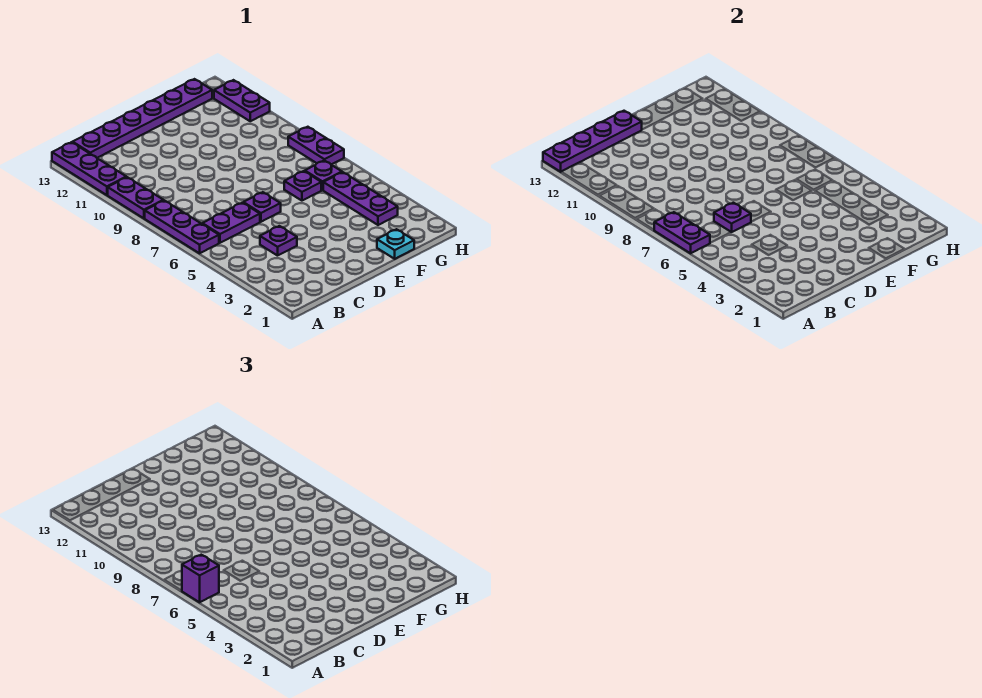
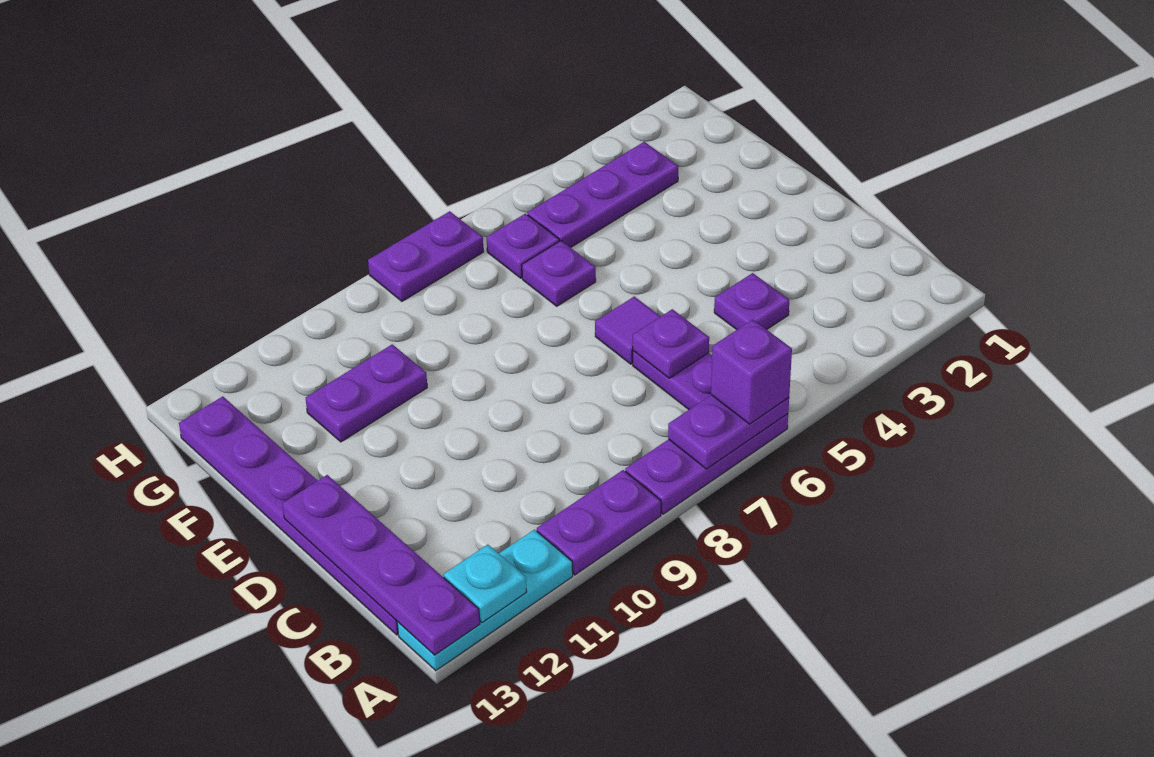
purple plate A11:A13 level 1 -> cyan plate A11:A13 level 1
purple plate D6 level 1 -> purple tile D6 level 1
cyan plate F1 level 1 -> cyan plate A12 level 2
purple plate H11:H12 level 1 -> purple plate F10:F11 level 1

